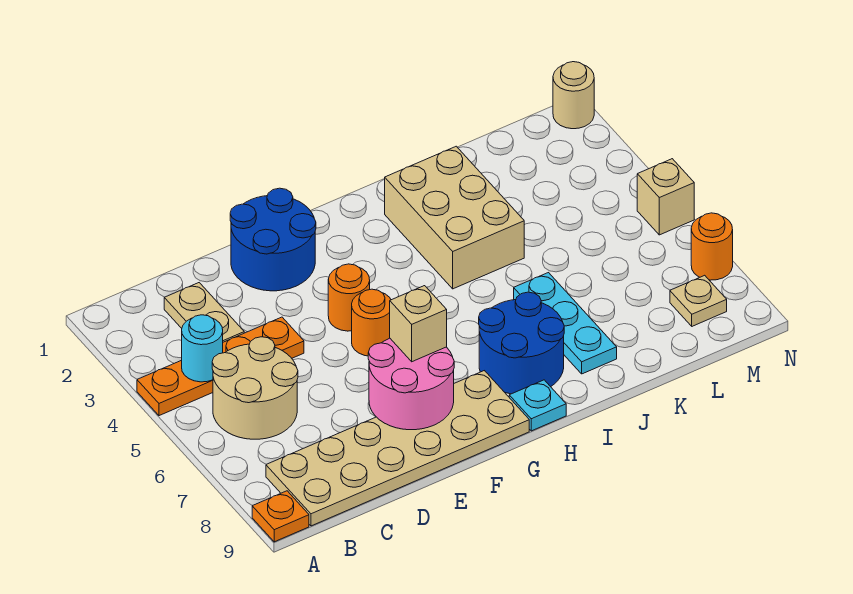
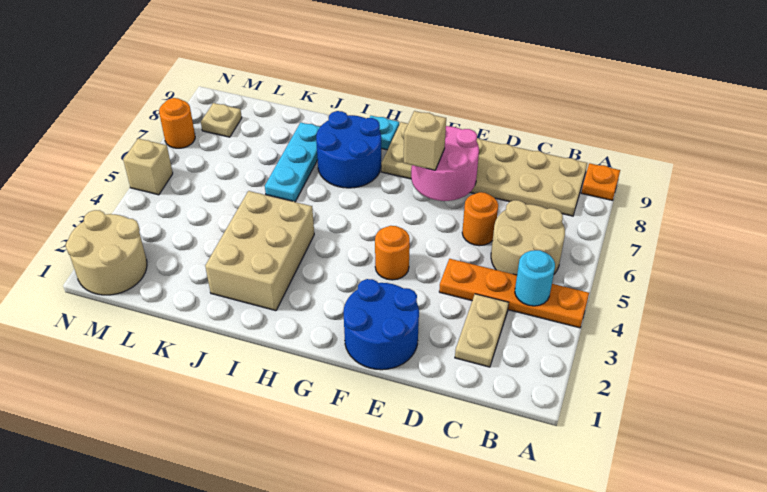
orange round brick F5 level 1 -> orange round brick D6 level 1
tan round brick N1 level 1 -> tan round brick M1:N2 level 1

